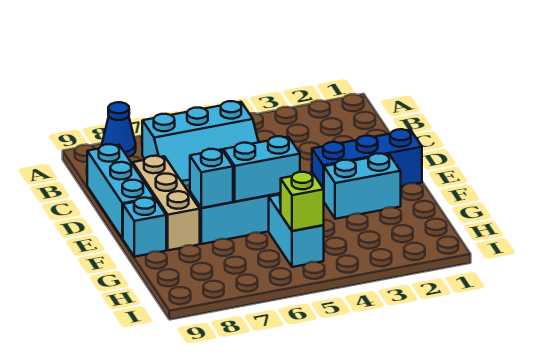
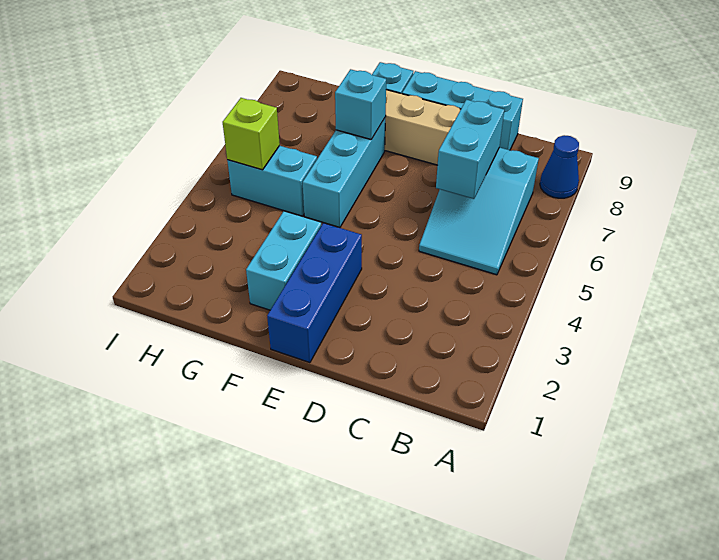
cyan slope B5:C7 level 1 top B -> cyan slope B5:C7 level 1 top 7
cyan brick F5:F6 level 2 -> cyan brick C6:C7 level 2

